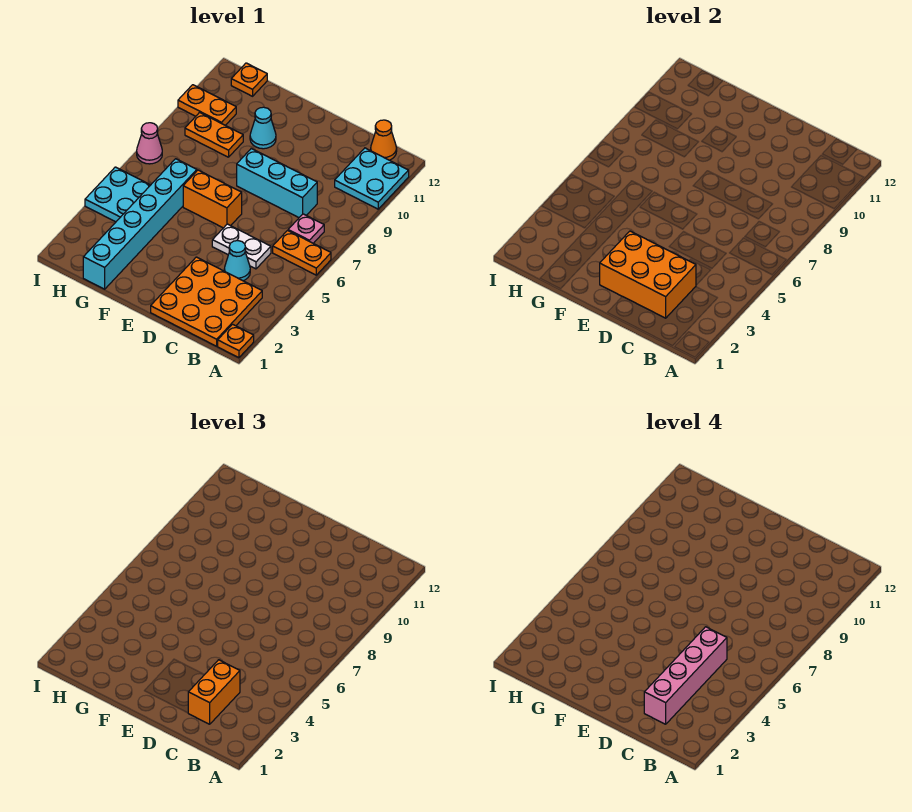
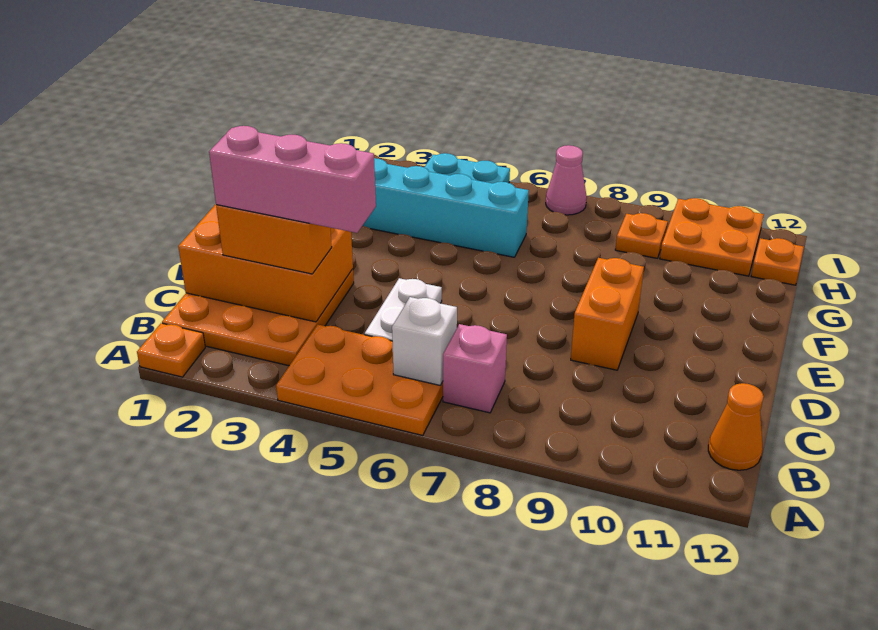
orange plate A6:B6 level 1 -> orange plate A4:B6 level 1
cyan plate A10:B11 level 1 -> none
none -> white brick B6 level 2
pink plate B7 level 1 -> pink brick B7 level 1
orange brick C2:E3 level 2 -> orange brick C1:D3 level 2
pink brick C2:C5 level 4 -> pink brick C2:C4 level 4
cyan cone C4 level 1 -> none
cyan brick C8:E8 level 1 -> none
orange brick E6:F6 level 1 -> orange brick D9:E9 level 1
cyan cone F10 level 1 -> none
orange plate G9:H9 level 1 -> orange plate H9 level 1
orange plate H10:I10 level 1 -> orange plate H10:I11 level 1

